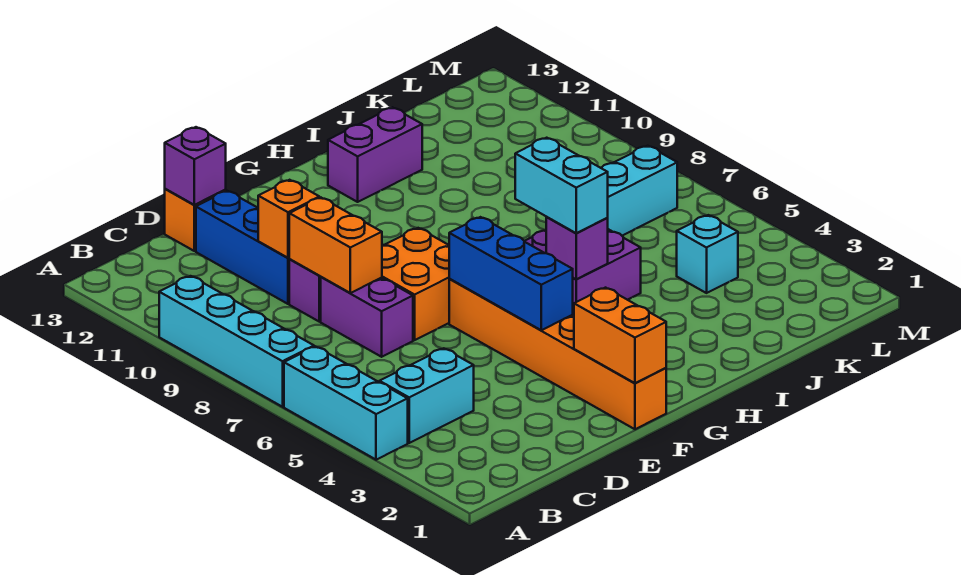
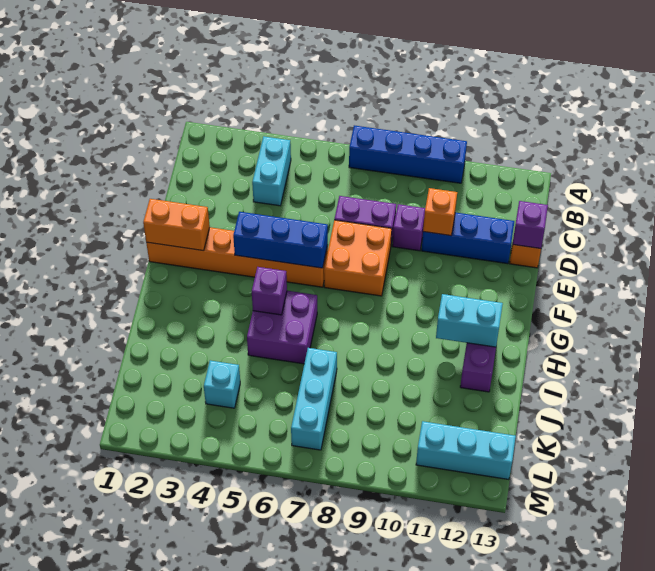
cyan brick A4:A6 level 1 -> cyan brick L11:L13 level 1
cyan brick A7:A10 level 1 -> blue brick A7:A10 level 1
orange brick D8:D9 level 2 -> none
cyan brick H5:H6 level 3 -> cyan brick H11:H12 level 2

